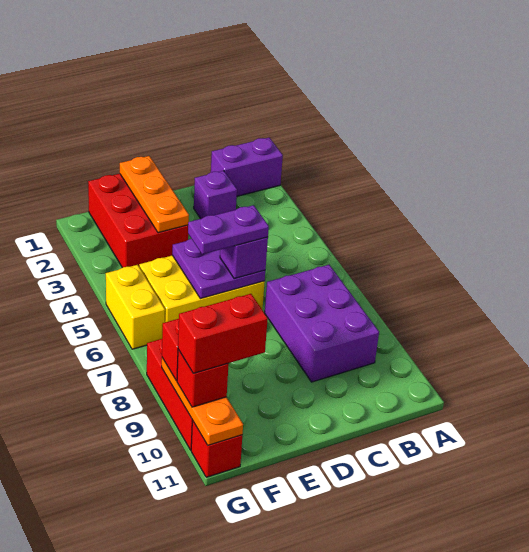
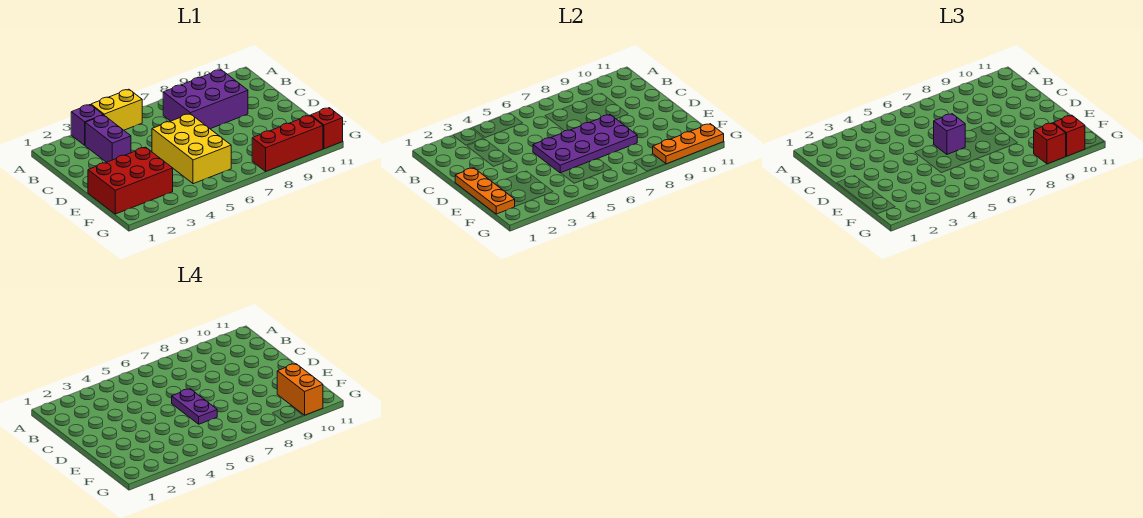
purple brick A1:B1 level 1 -> purple brick B3:C3 level 1
purple brick C2 level 1 -> purple brick A3 level 1
purple plate D5:E6 level 2 -> purple plate D5:E8 level 2
orange plate E1:E3 level 2 -> orange plate D1:F1 level 2
red brick F10:G10 level 4 -> orange brick F10:G10 level 4
yellow brick G5:G6 level 1 -> yellow brick A4:A5 level 1

